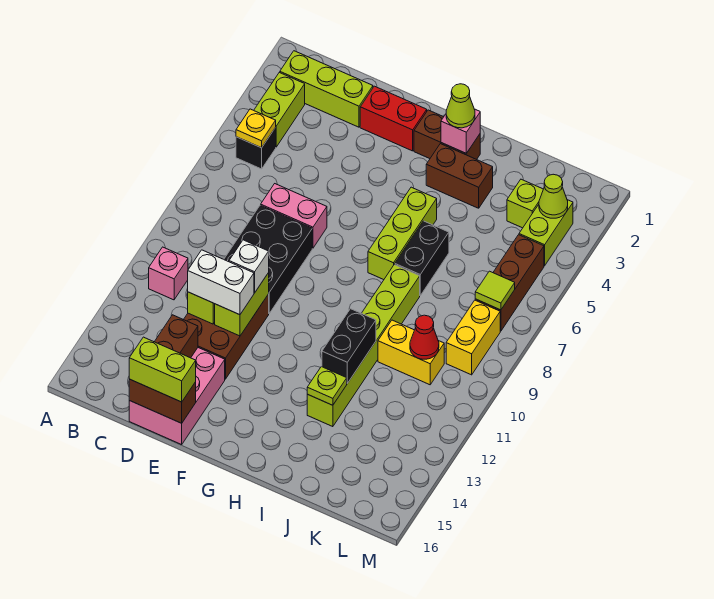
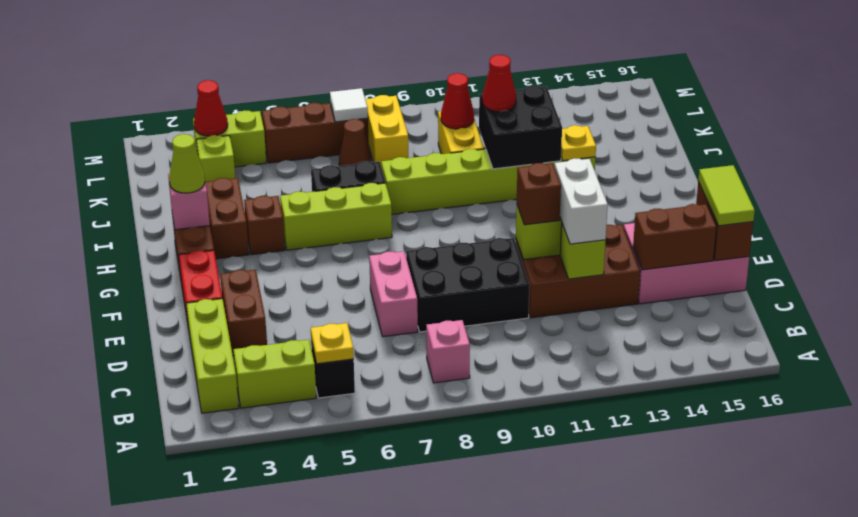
pink brick B11 level 1 -> pink brick B8 level 1
none -> brown brick D3:E3 level 1
lime brick D16:E16 level 3 -> lime tile D16:E16 level 3
white brick E11 level 3 -> brown brick E11 level 3
none -> brown brick H4 level 1
black brick I11:I12 level 2 -> black brick I11:J12 level 2
lime plate I13 level 2 -> yellow plate I13 level 2
none -> red cone J11 level 3
none -> brown cone K7 level 1
lime cone L3 level 2 -> red cone L3 level 2
lime tile L7 level 2 -> white tile L7 level 2
yellow brick L8:L9 level 1 -> yellow brick K8:L8 level 1

